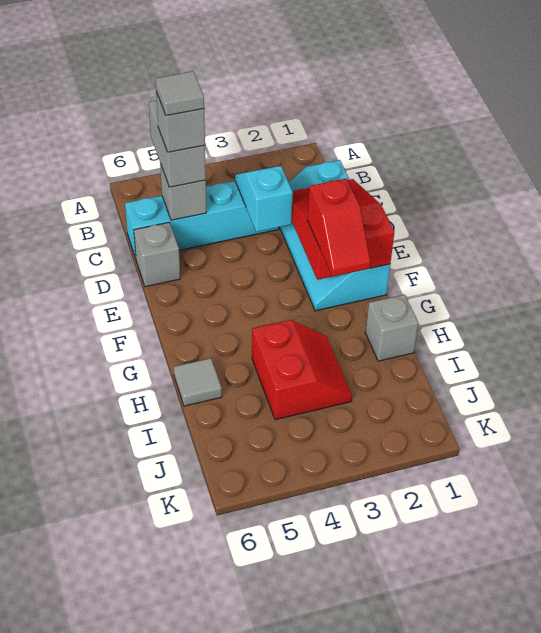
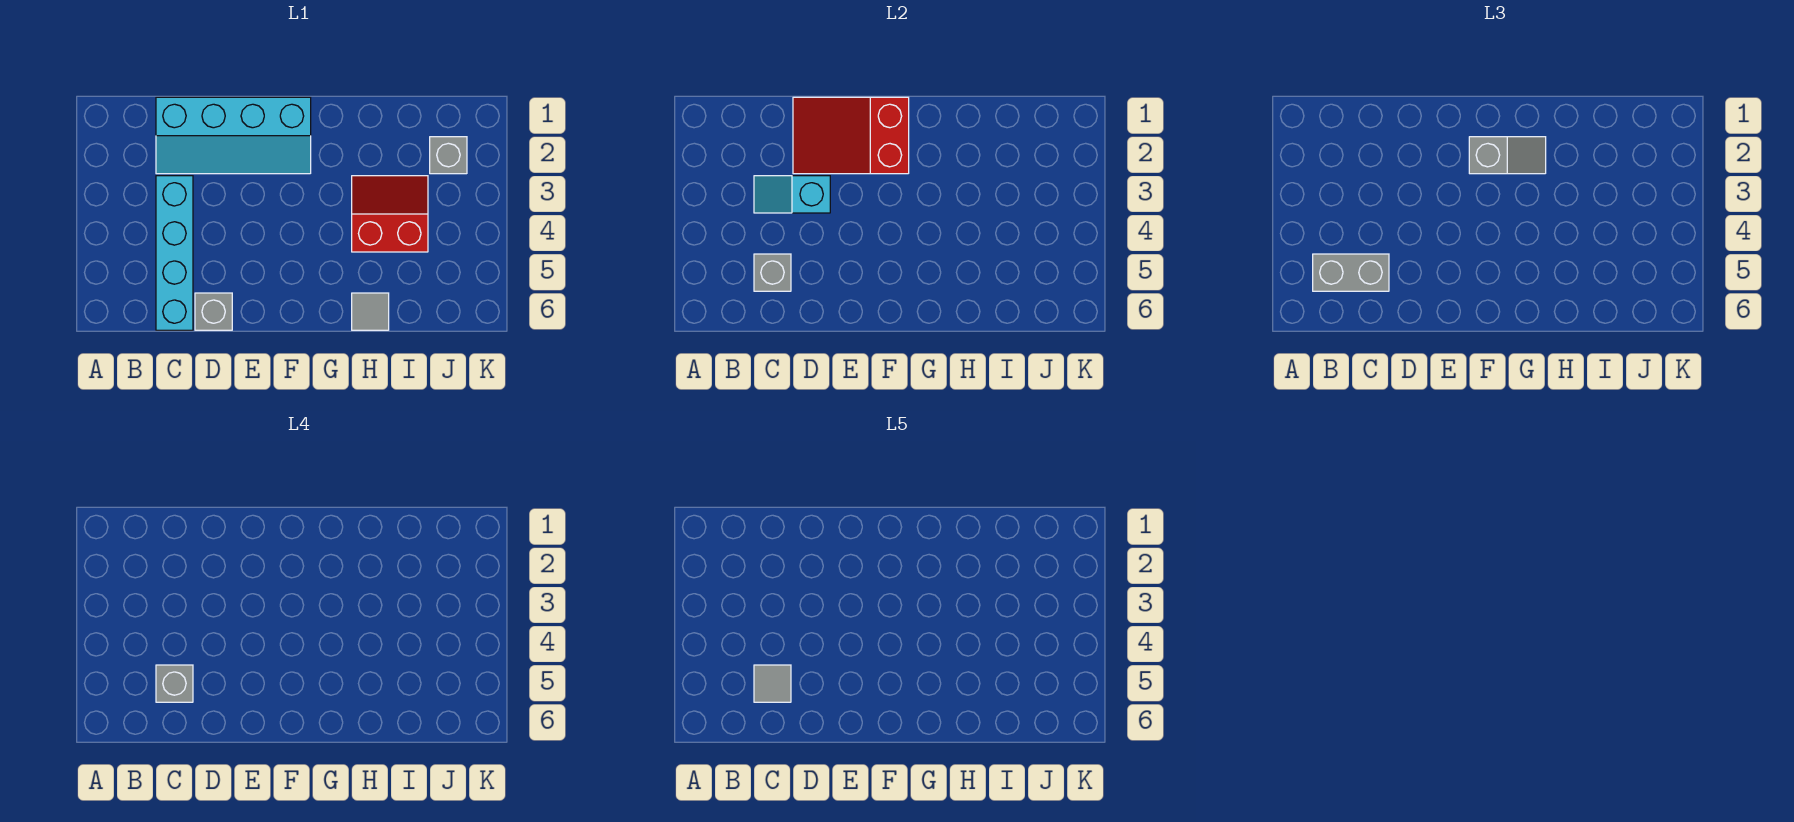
red slope F2:G2 level 3 top F -> grey slope F2:G2 level 3 top F
grey brick H1 level 1 -> grey brick J2 level 1

